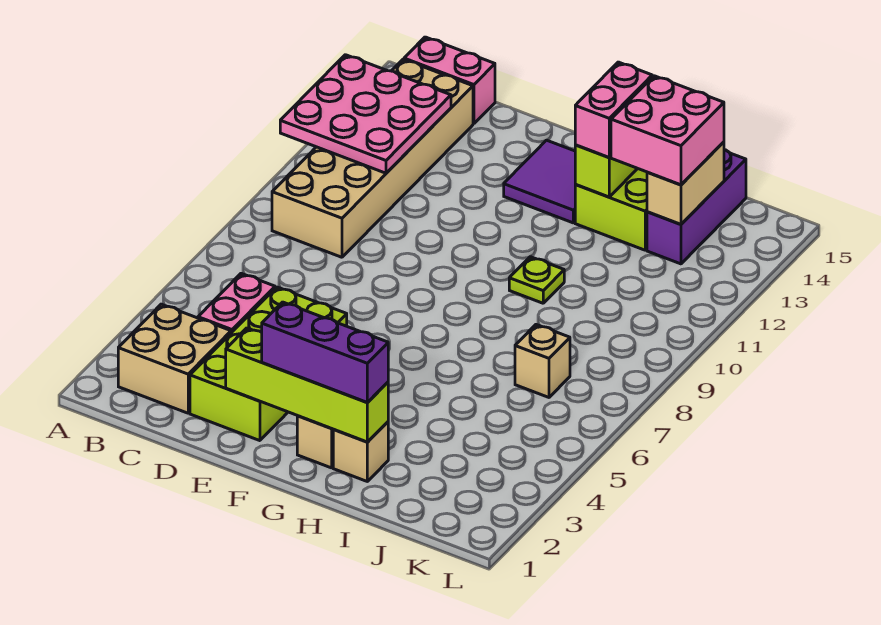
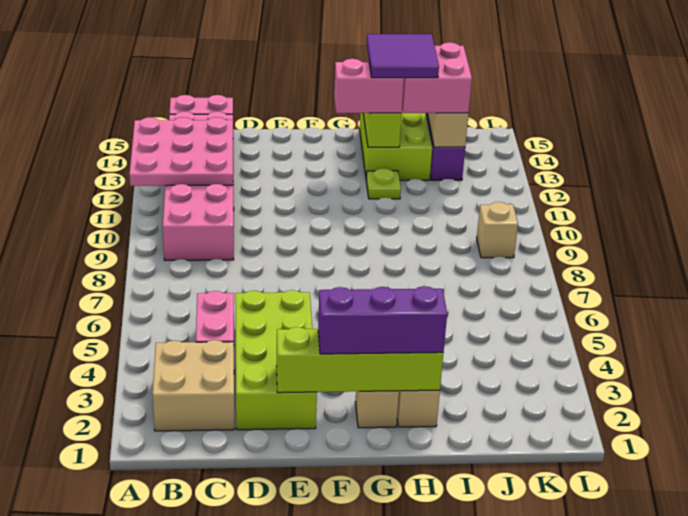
tan brick B9:C14 level 1 -> pink brick B9:C14 level 1
purple tile F13:G14 level 1 -> purple tile H13:I14 level 4
lime plate H10 level 1 -> lime plate H12 level 1
pink brick H13:H14 level 3 -> pink brick G13:H13 level 3
tan brick J7 level 1 -> tan brick K9 level 1

